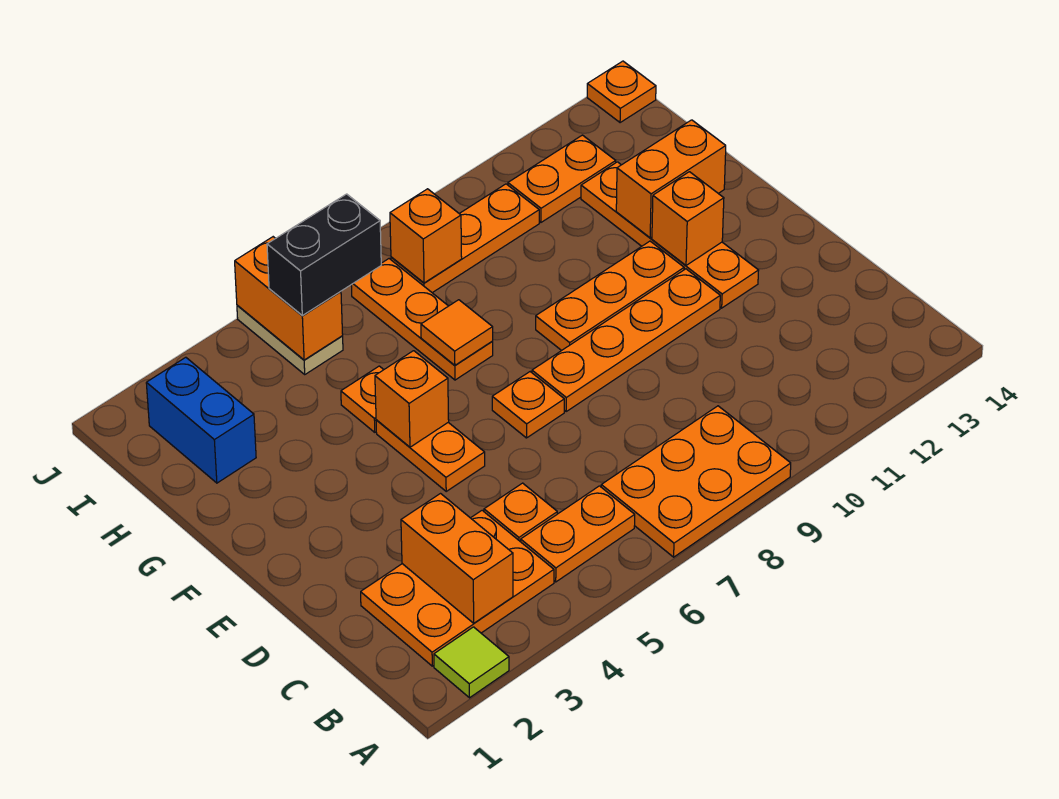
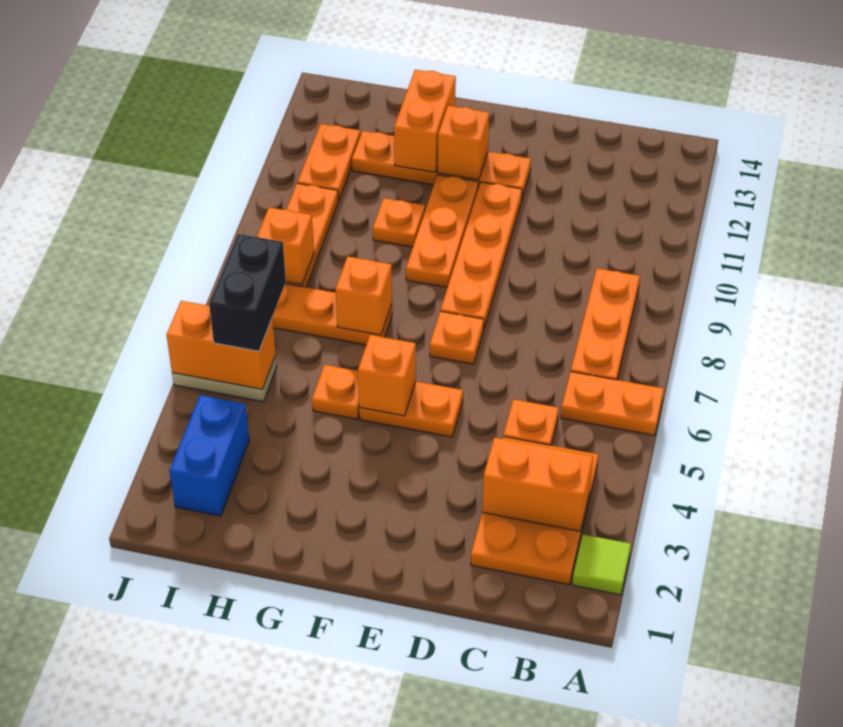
orange plate A7:B9 level 1 -> orange plate B7:B9 level 1
orange plate B5:B6 level 1 -> orange plate A6:B6 level 1
orange tile G7 level 2 -> orange brick G7 level 2
blue brick H2:I2 level 1 -> blue brick I2:I3 level 1
orange plate J14 level 1 -> orange plate G10 level 1

